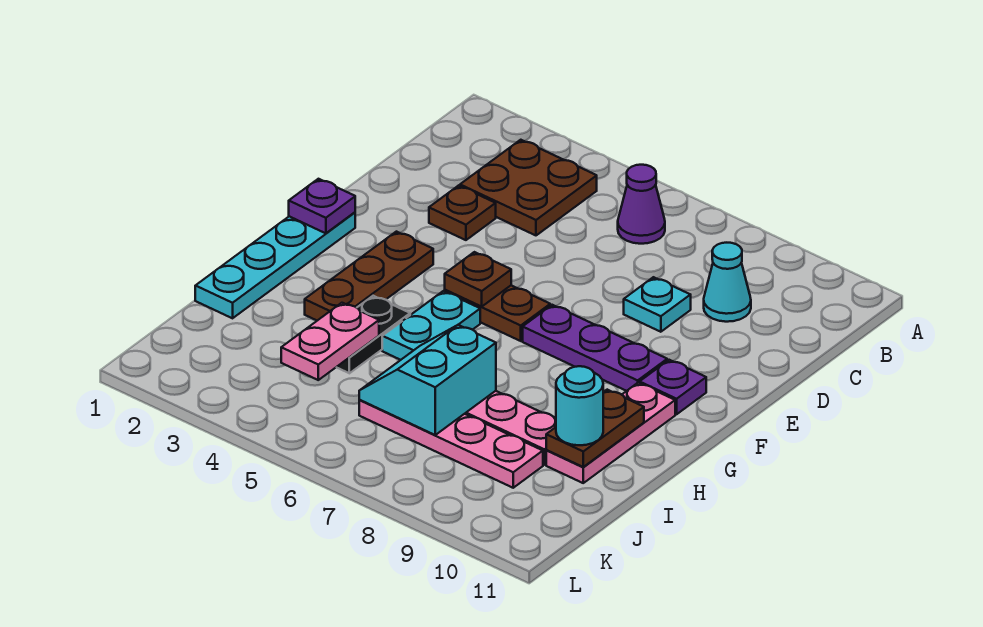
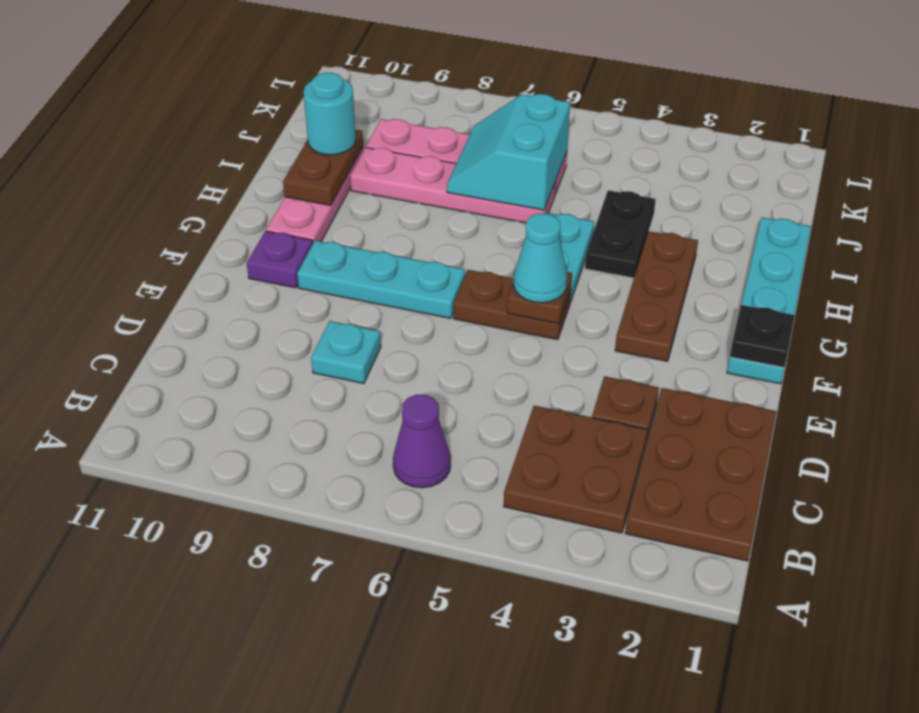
none -> brown plate B1:D2 level 1
cyan cone C9 level 1 -> cyan cone F5 level 3
purple plate F1 level 2 -> black plate F1 level 2
purple plate F7:F9 level 1 -> cyan plate F7:F9 level 1
pink plate I4:J4 level 2 -> none
cyan slope I6:J7 level 2 top 7 -> cyan slope I6:J7 level 2 top 6

